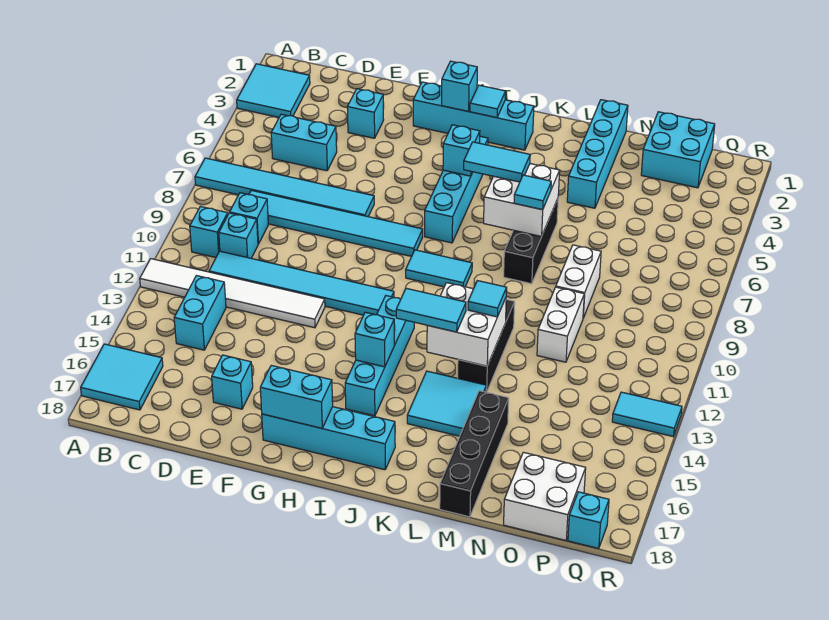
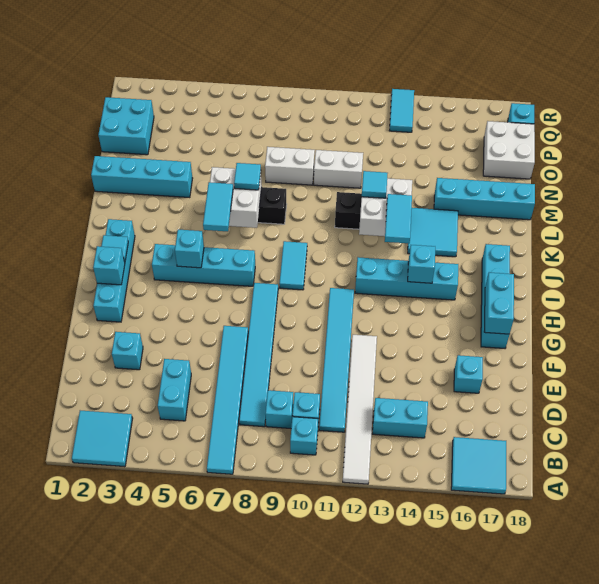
black brick M15:M18 level 1 -> cyan brick M15:M18 level 1

